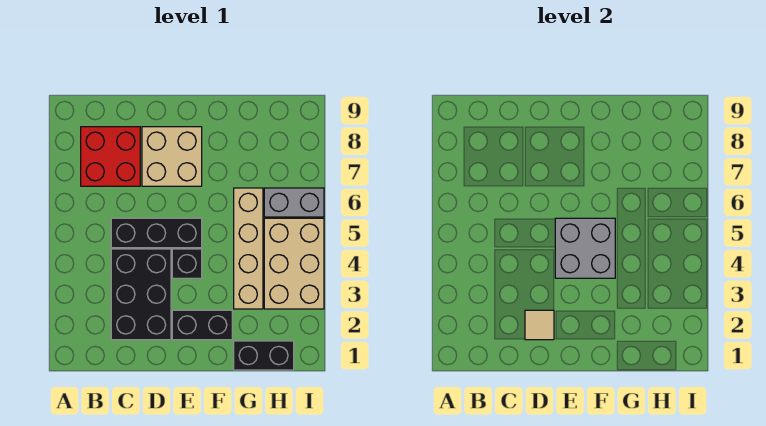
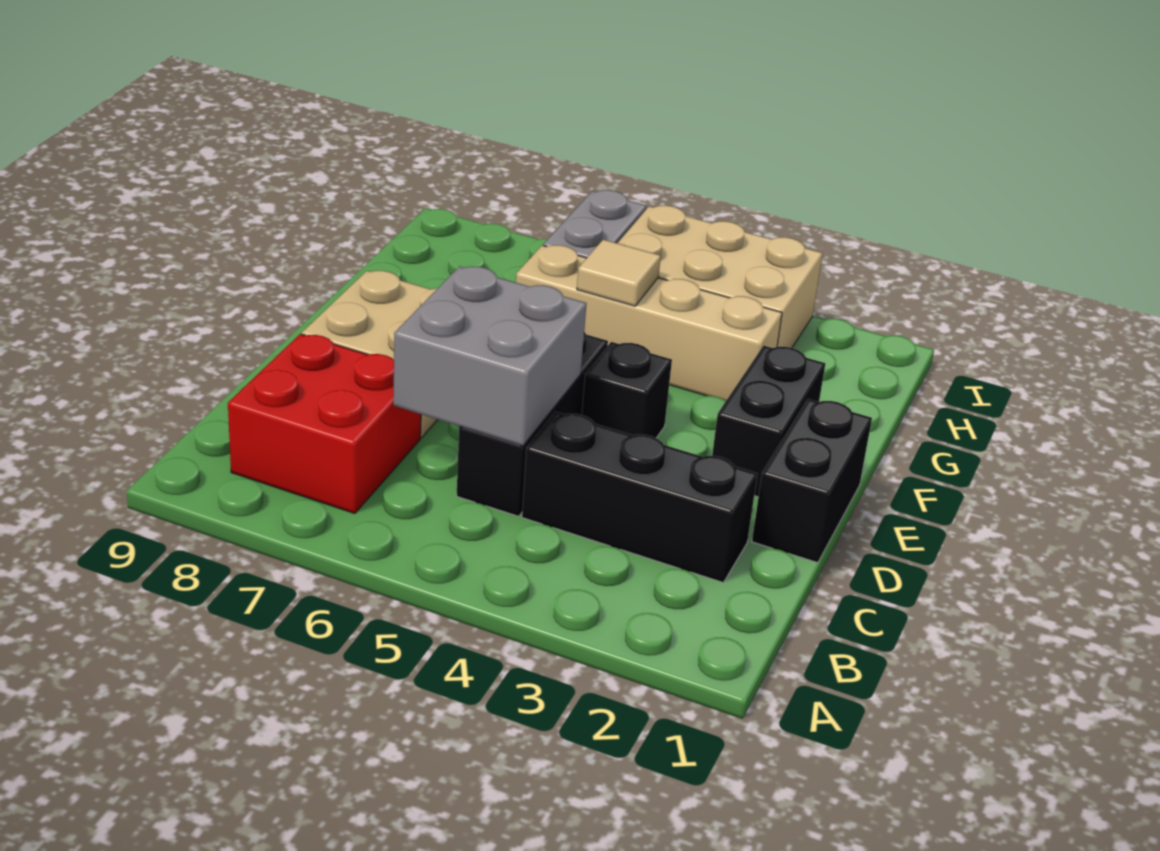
black brick C2:D4 level 1 -> black brick C2:C4 level 1
tan tile D2 level 2 -> tan tile G5 level 2
grey brick E4:F5 level 2 -> grey brick C5:D6 level 2
black brick G1:H1 level 1 -> black brick D1:E1 level 1

